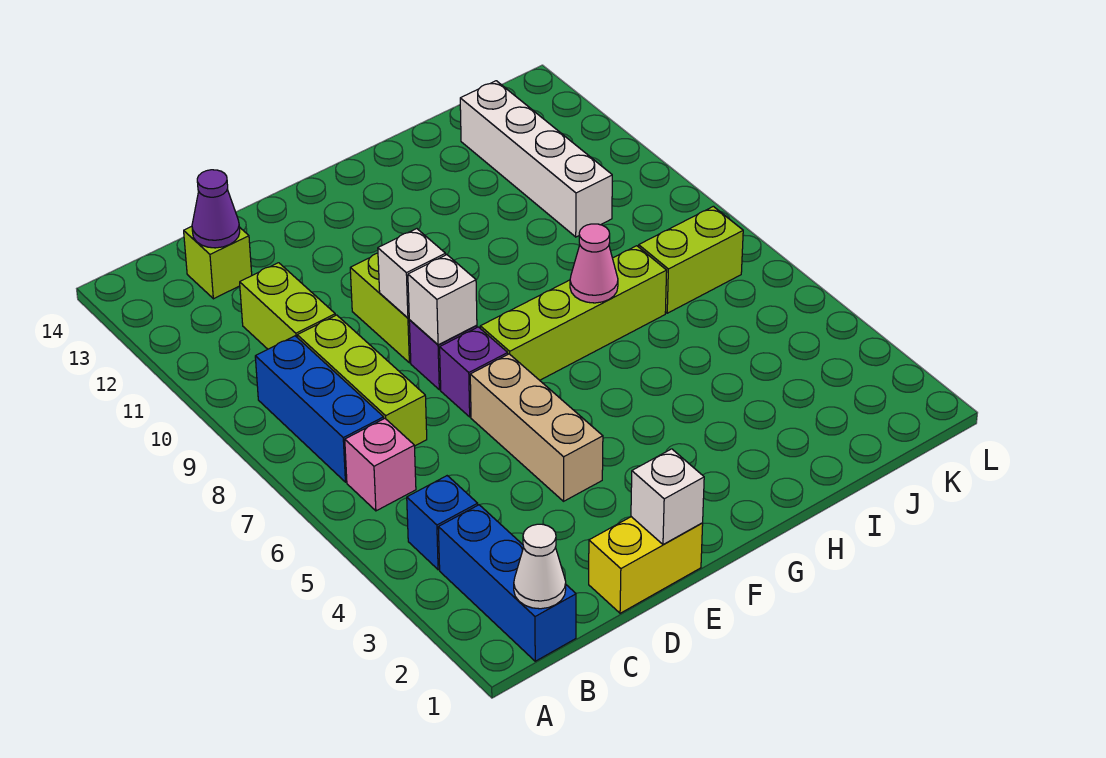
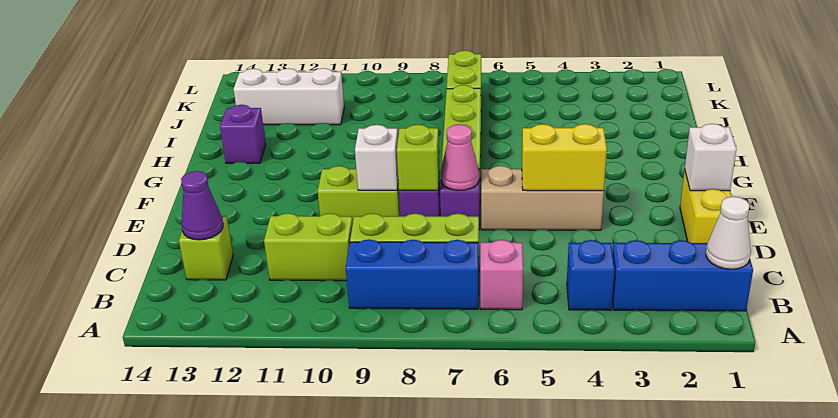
none -> yellow brick E4:E5 level 2
white brick E8 level 2 -> lime brick E8 level 2
pink cone H7 level 2 -> pink cone E7 level 2
none -> purple brick H13 level 1
white brick J10:J13 level 1 -> white brick J11:J13 level 1

